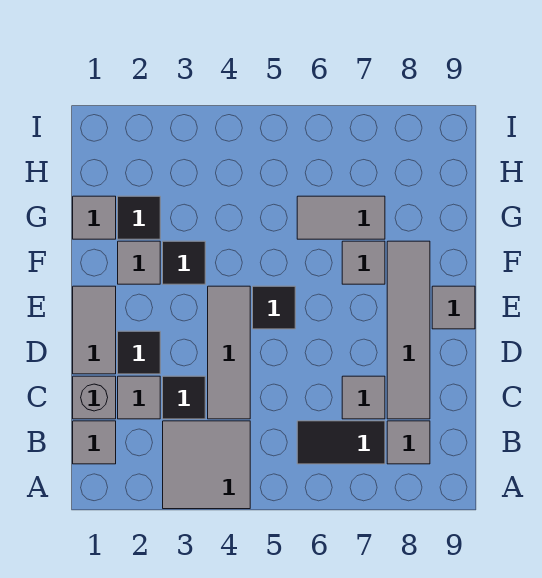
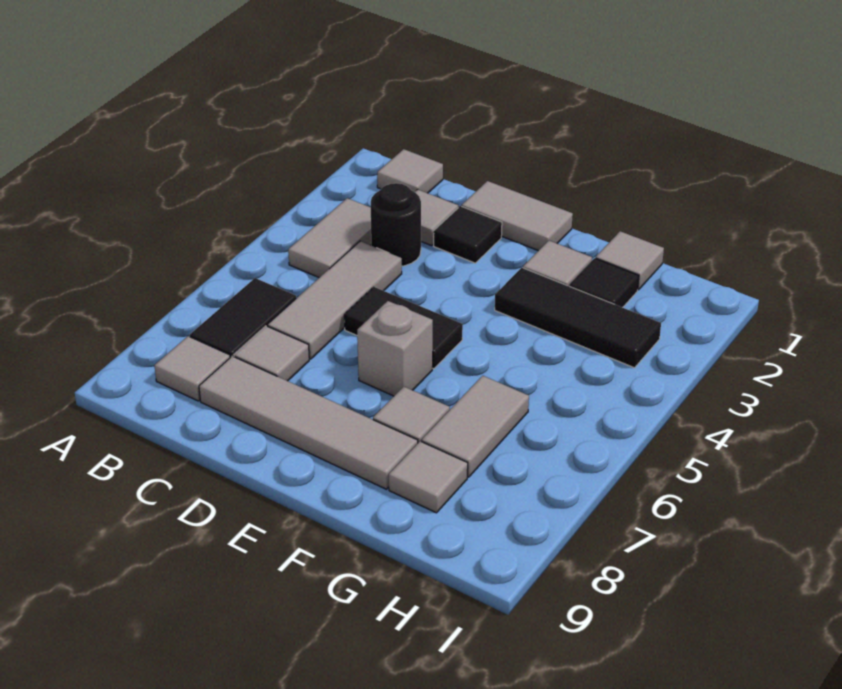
grey tile A3:B4 level 1 -> grey tile B3:B4 level 1
grey brick C1 level 1 -> grey brick E6 level 1
black tile C3 level 1 -> black round brick C3 level 1
grey tile C4:E4 level 1 -> grey tile C4:C6 level 1
black tile E5 level 1 -> black tile D5:E5 level 1
grey tile E9 level 1 -> grey tile G8 level 1
black tile F3 level 1 -> black tile F3:H3 level 1

